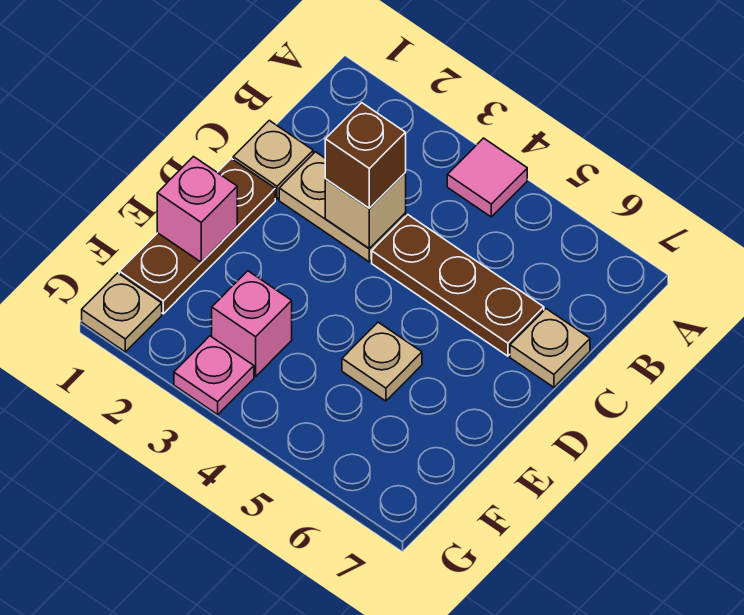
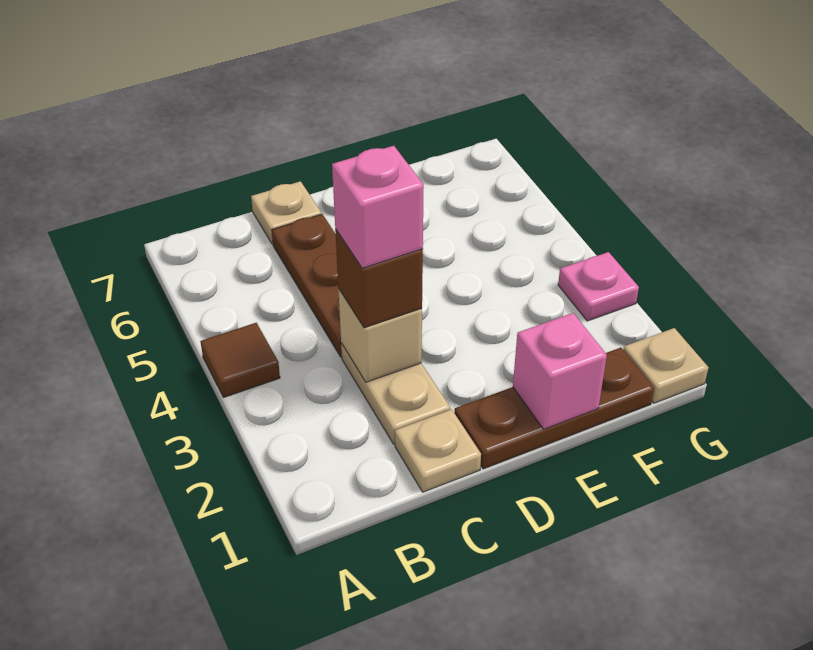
pink tile A4 level 1 -> brown tile A4 level 1
tan plate E5 level 1 -> none
pink brick F3 level 1 -> pink brick C3 level 4

